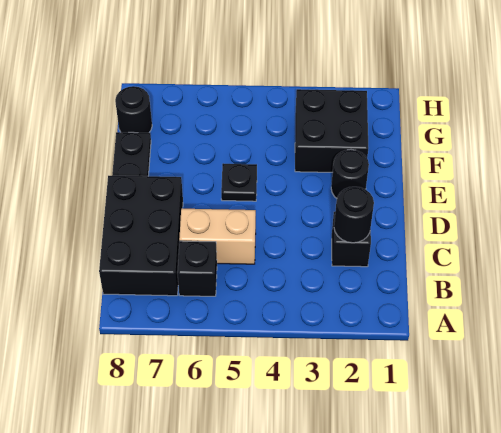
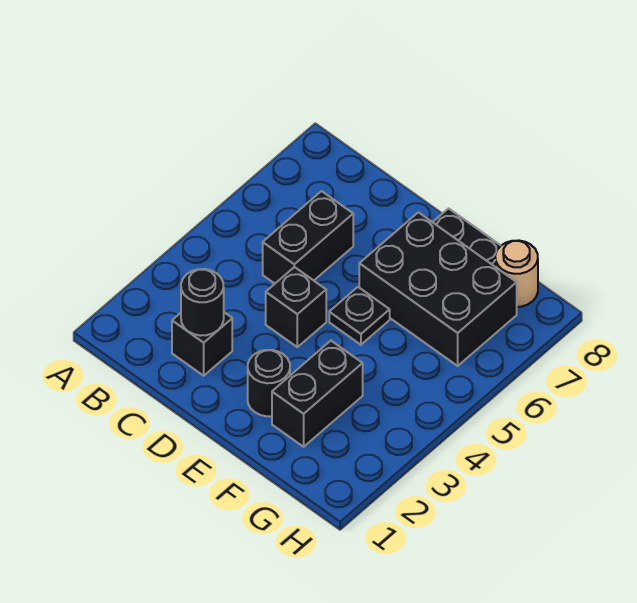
black brick B6 level 1 -> black brick D4 level 1
black brick B7:D8 level 1 -> black brick E6:G7 level 1
tan brick C5:C6 level 1 -> black brick C5:C6 level 1
black brick F2:G3 level 1 -> black brick F2:F3 level 1
black round brick G8 level 1 -> tan round brick G8 level 1

